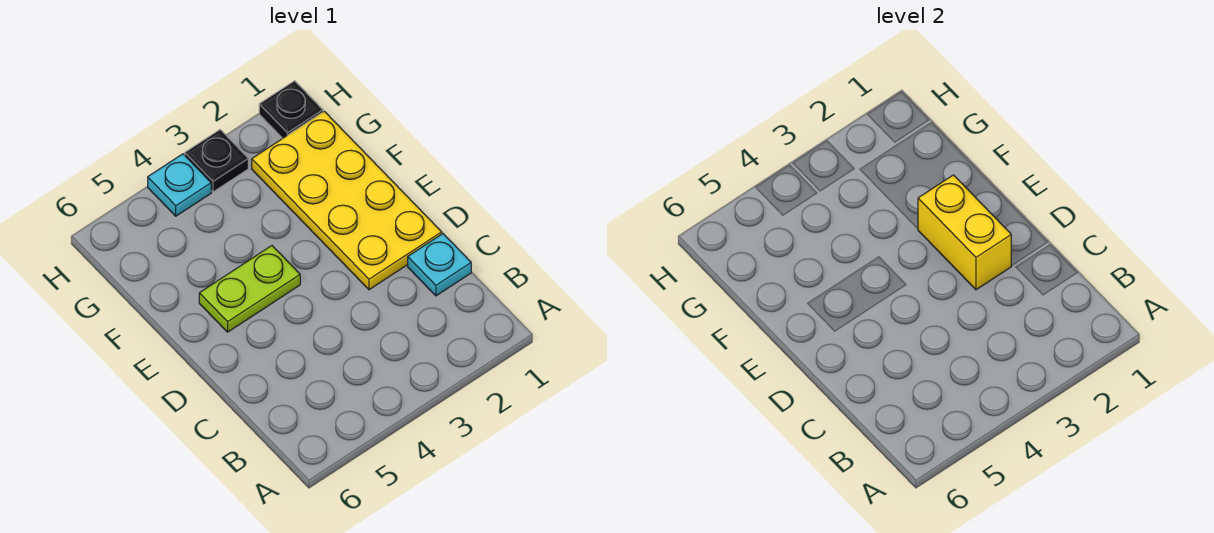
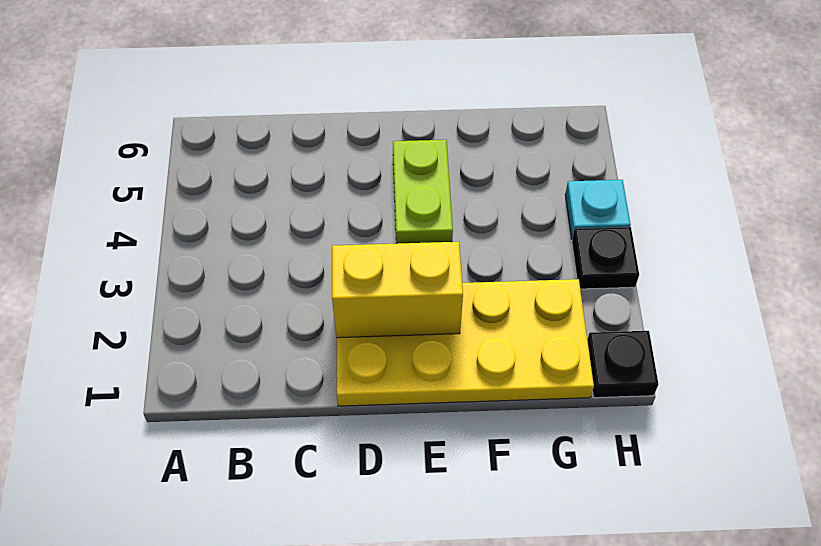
cyan plate C1 level 1 -> none

